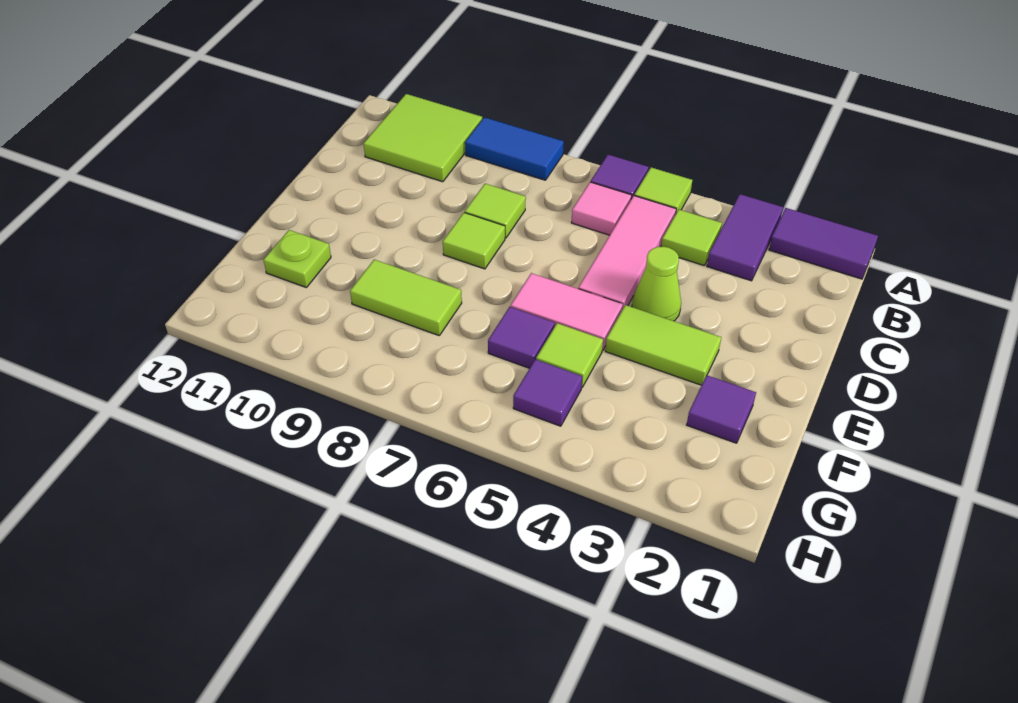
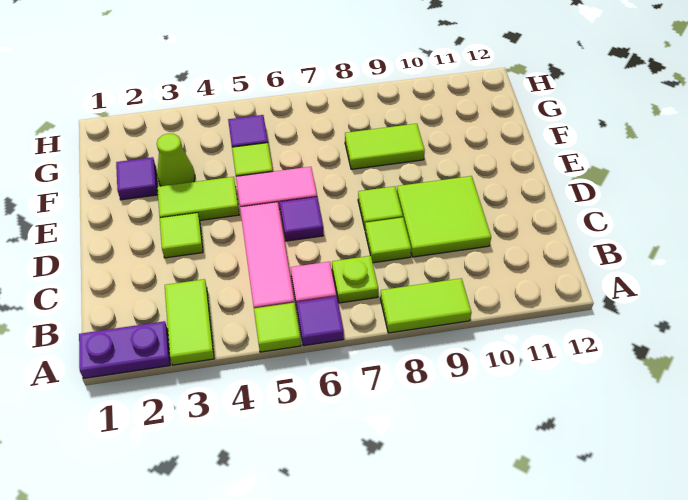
purple tile A1:A2 level 1 -> purple plate A1:A2 level 1
purple tile A3:B3 level 1 -> lime tile A3:B3 level 1
blue tile A8:A9 level 1 -> lime tile A8:A9 level 1
lime tile A10:B11 level 1 -> lime tile C9:D10 level 1
lime tile B4 level 1 -> lime tile D3 level 1
lime cone D4 level 1 -> lime cone F3 level 1
purple tile F6 level 1 -> purple tile D6 level 1
lime plate F11 level 1 -> lime plate B7 level 1

